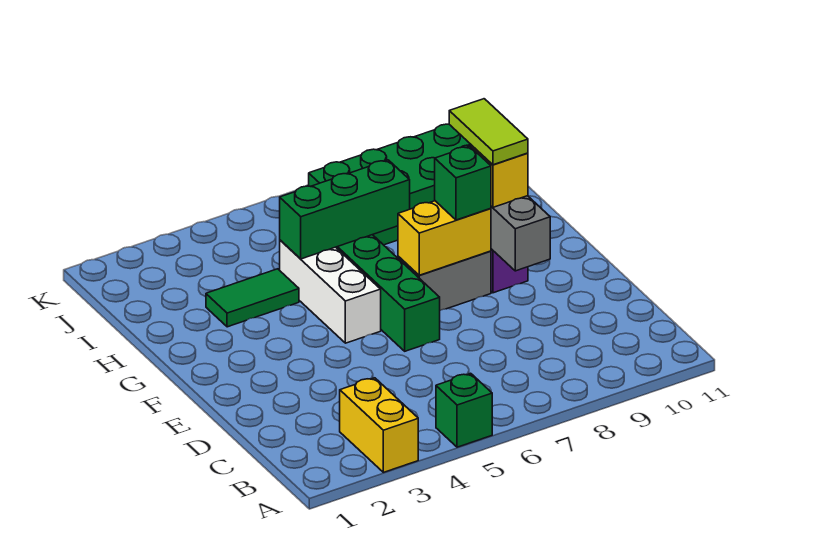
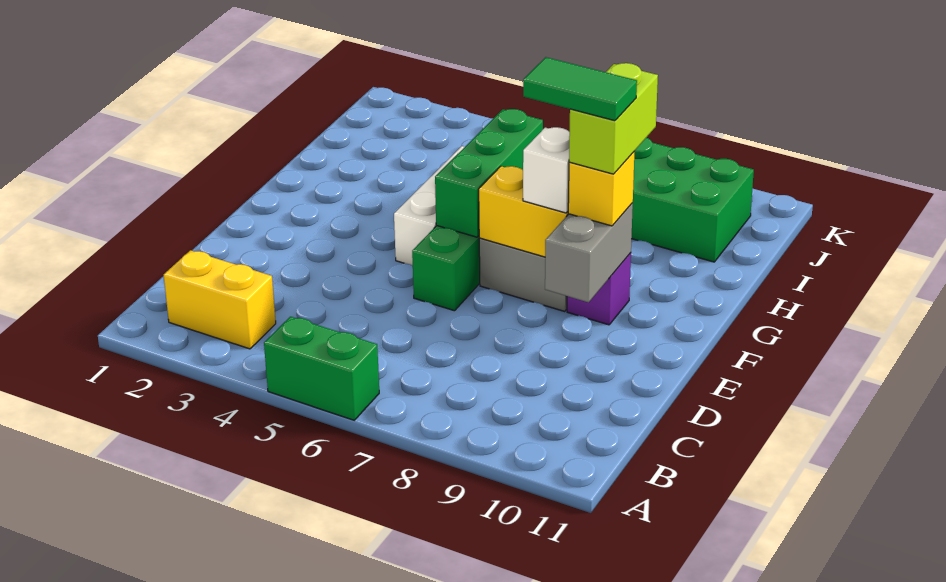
yellow brick A3:B3 level 1 -> yellow brick B2:B3 level 1
green brick A5 level 1 -> green brick A5:A6 level 1
green brick F8 level 3 -> white brick F8 level 3
lime tile F9:G9 level 4 -> lime brick F9:G9 level 4
green tile H3:H4 level 1 -> green tile F8:F9 level 5
green brick H5:H7 level 2 -> green brick F6:H6 level 2

